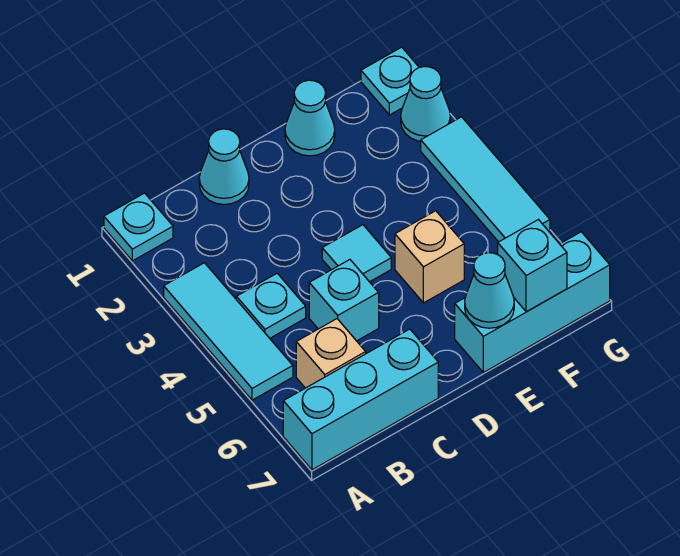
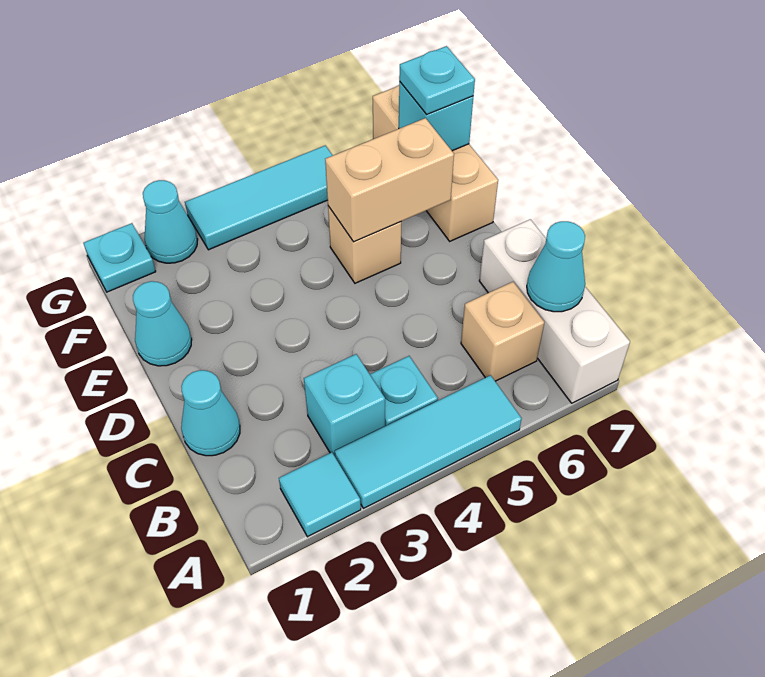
cyan plate A1 level 1 -> cyan plate F7 level 3
cyan brick A7:C7 level 1 -> white brick A7:C7 level 1
cyan brick C5 level 1 -> cyan brick B3 level 1
cyan tile D4 level 1 -> cyan tile A2 level 1
none -> tan brick E5:E6 level 2
cyan brick E7:G7 level 1 -> tan brick E7:G7 level 1
cyan cone E7 level 2 -> cyan cone B7 level 2

